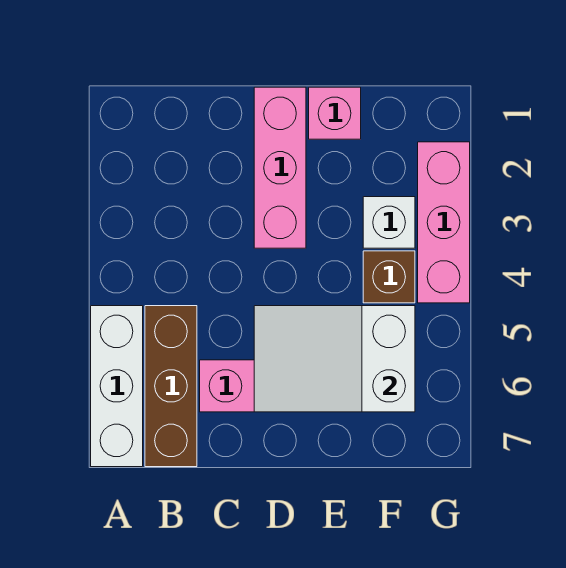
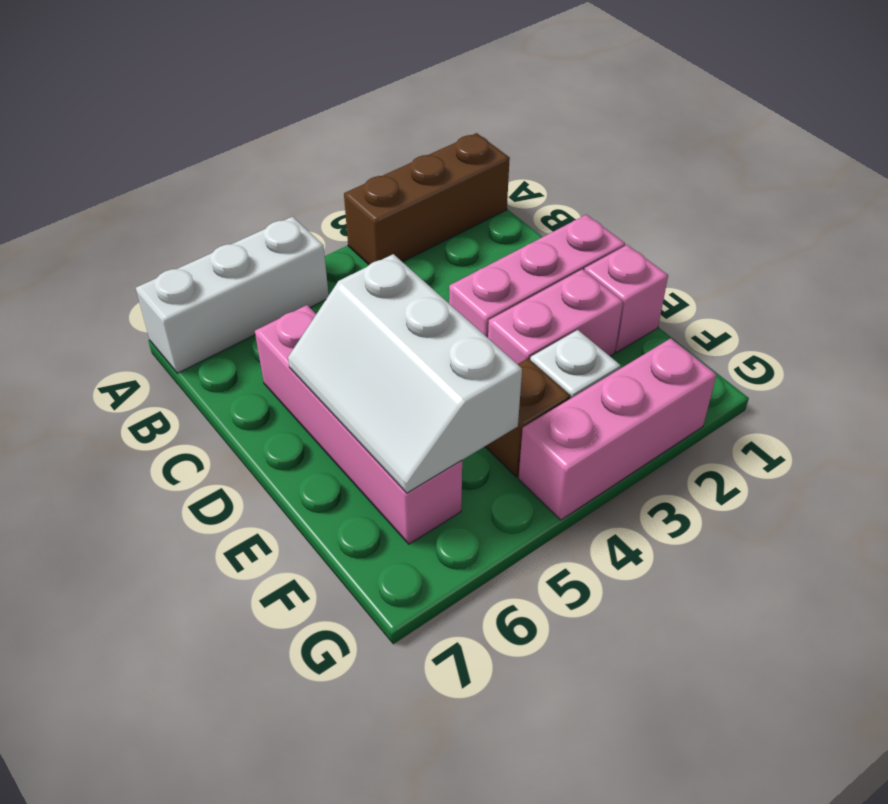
brown brick B5:B7 level 1 -> brown brick A1:A3 level 1
white slope D5:F6 level 2 top F -> white slope D5:F6 level 2 top 5
none -> pink brick E2:E3 level 1

